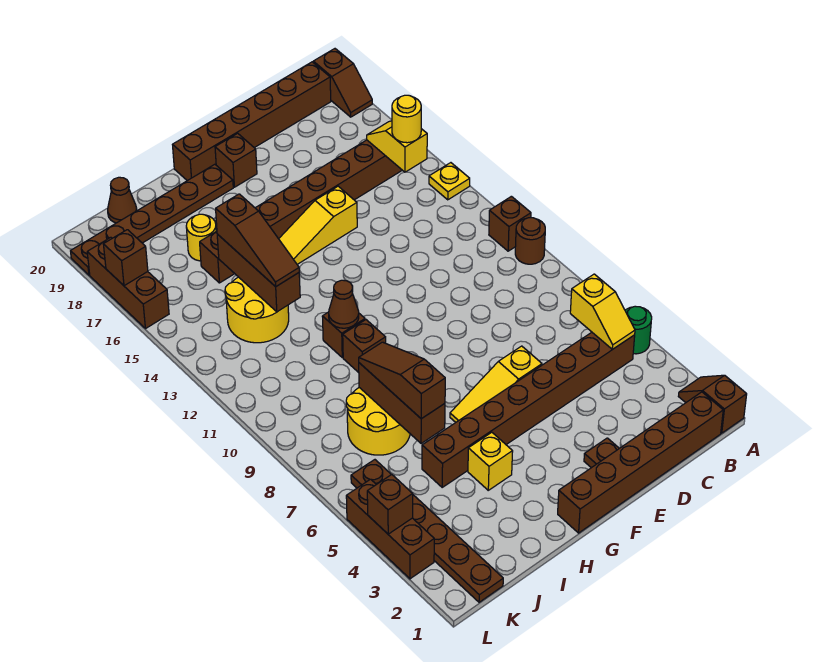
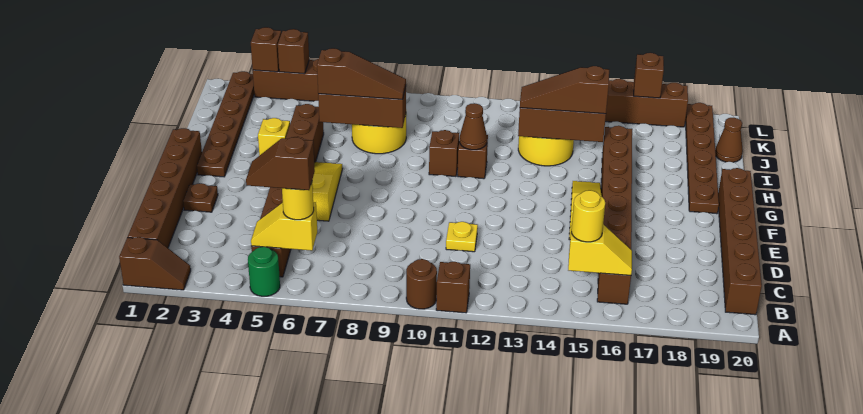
yellow plate A14 level 1 -> yellow plate D11 level 1
brown slope A19:A20 level 1 top 20 -> brown slope B5:B6 level 4 top 6
brown brick F19 level 1 -> brown brick L3 level 2
yellow round brick I17 level 1 -> yellow round brick B6 level 3
brown plate K1:K6 level 1 -> brown plate G2:L2 level 1

